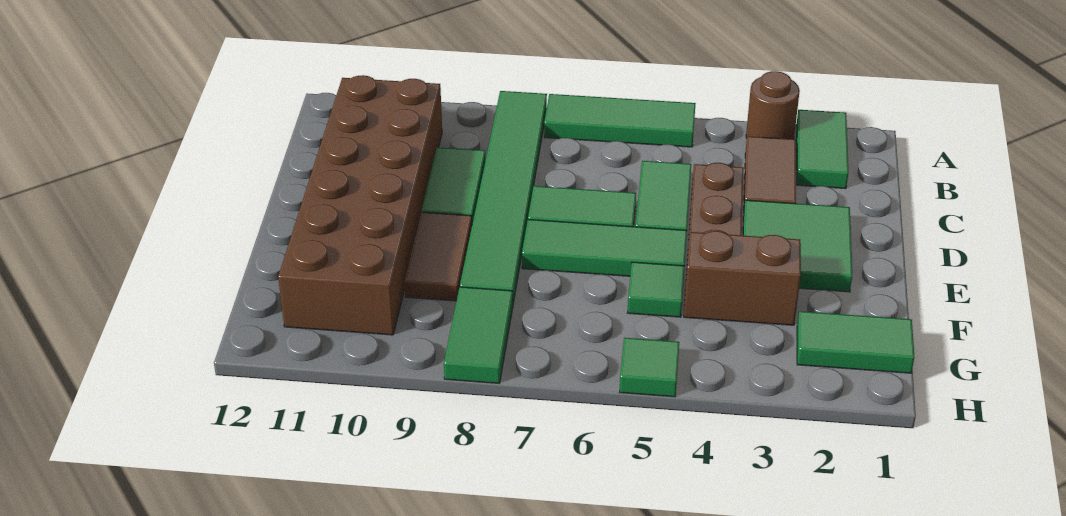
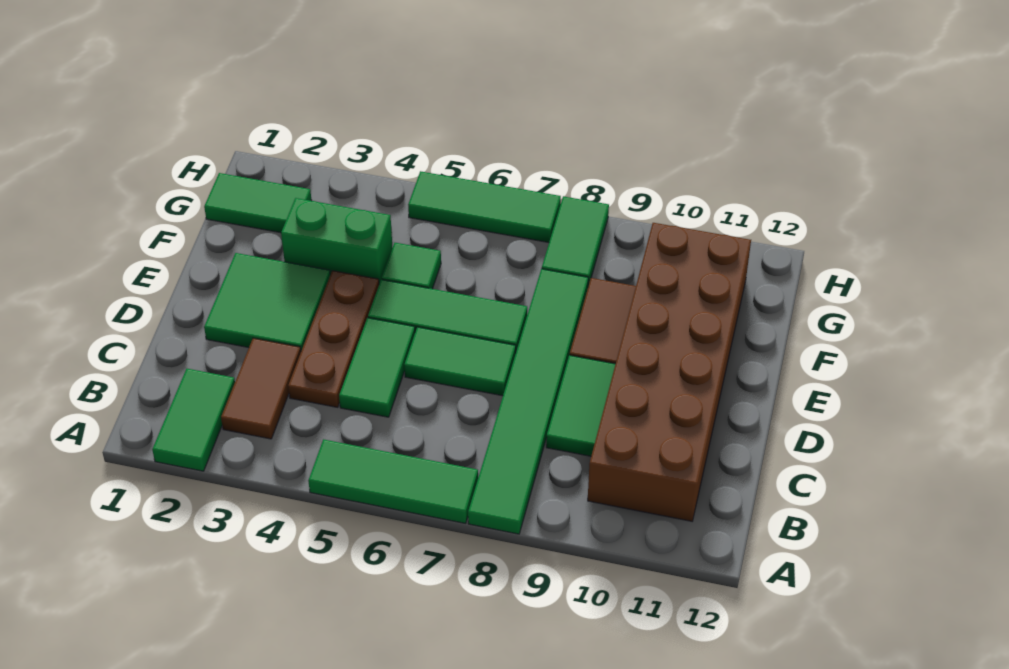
brown round brick A3 level 1 -> none
brown brick F3:F4 level 1 -> green brick F3:F4 level 1
green tile H5 level 1 -> green tile H5:H7 level 1

